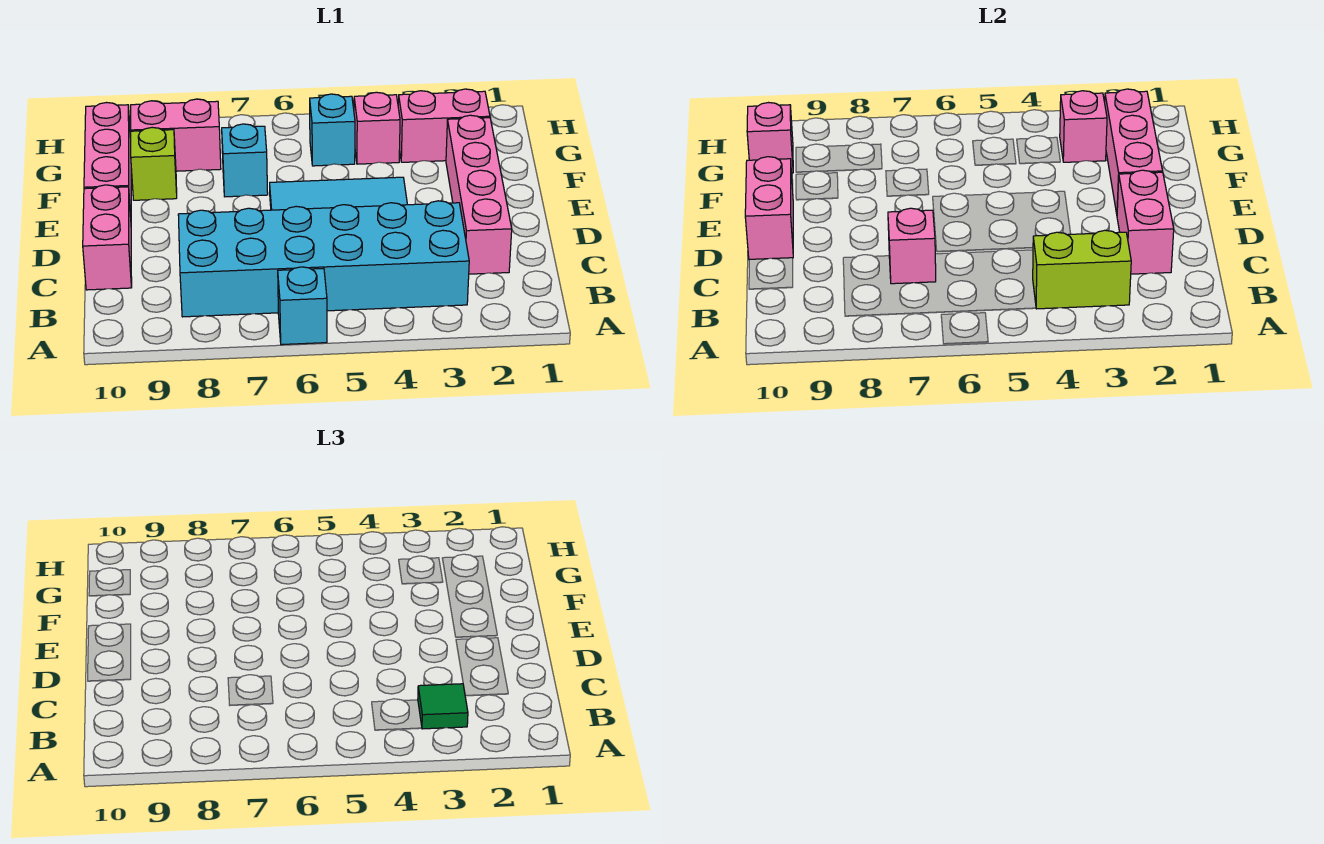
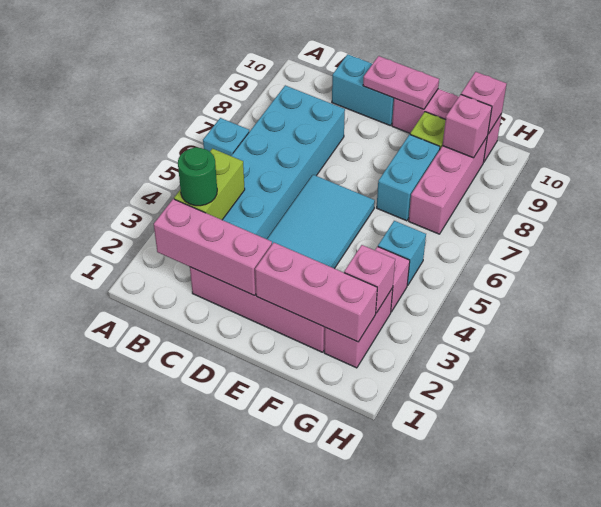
green tile B3 level 3 -> green round brick B3 level 3
pink brick C2:D2 level 2 -> pink brick B2:D2 level 2
pink brick C7 level 2 -> pink brick G9 level 2
pink brick C10:D10 level 1 -> cyan brick C10:D10 level 1
pink brick D10:E10 level 2 -> pink plate D10:E10 level 2
cyan brick F7 level 1 -> cyan brick F7:F8 level 1
pink brick G8:G9 level 1 -> pink brick G7:G9 level 1

